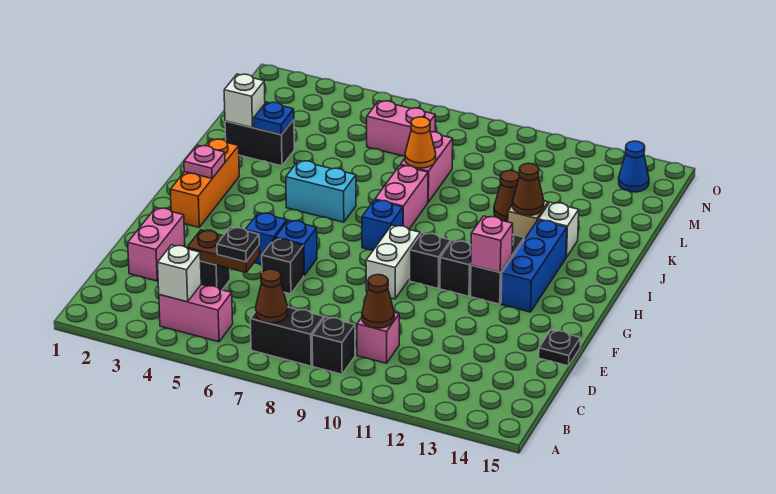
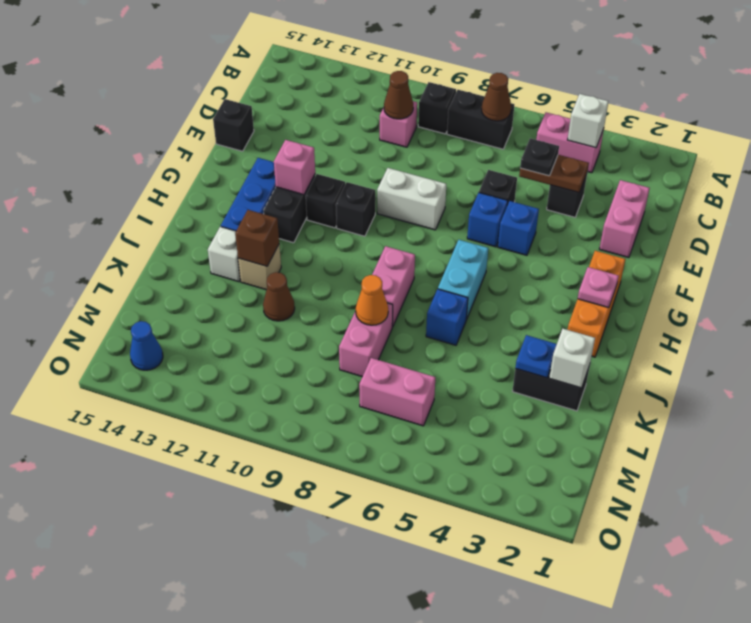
black plate E15 level 1 -> black brick E15 level 1
white brick F9:G9 level 1 -> white brick F8:F9 level 1
blue brick H8 level 1 -> blue brick J6 level 1
cyan brick I5:I6 level 1 -> cyan brick H6:I6 level 1
brown cone J12 level 2 -> brown brick J12 level 2

